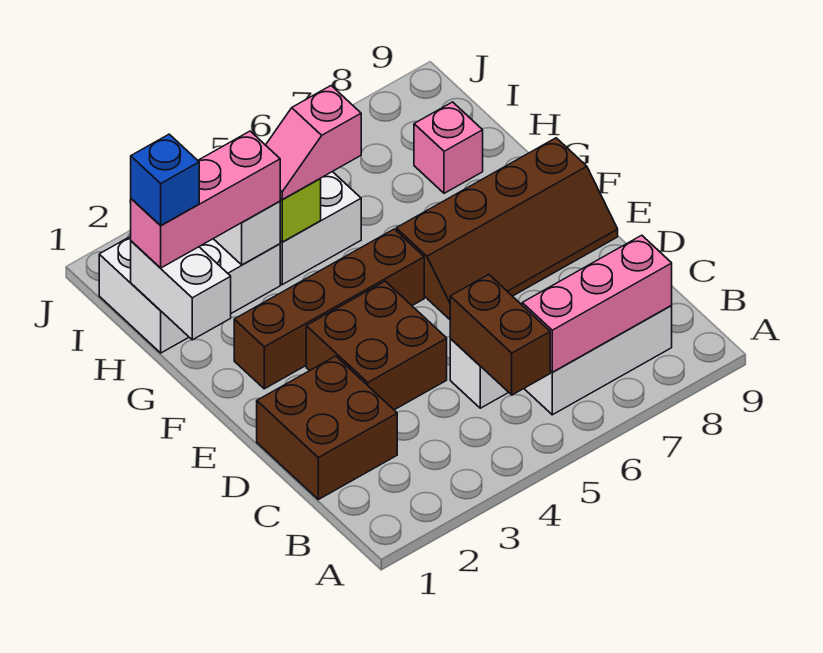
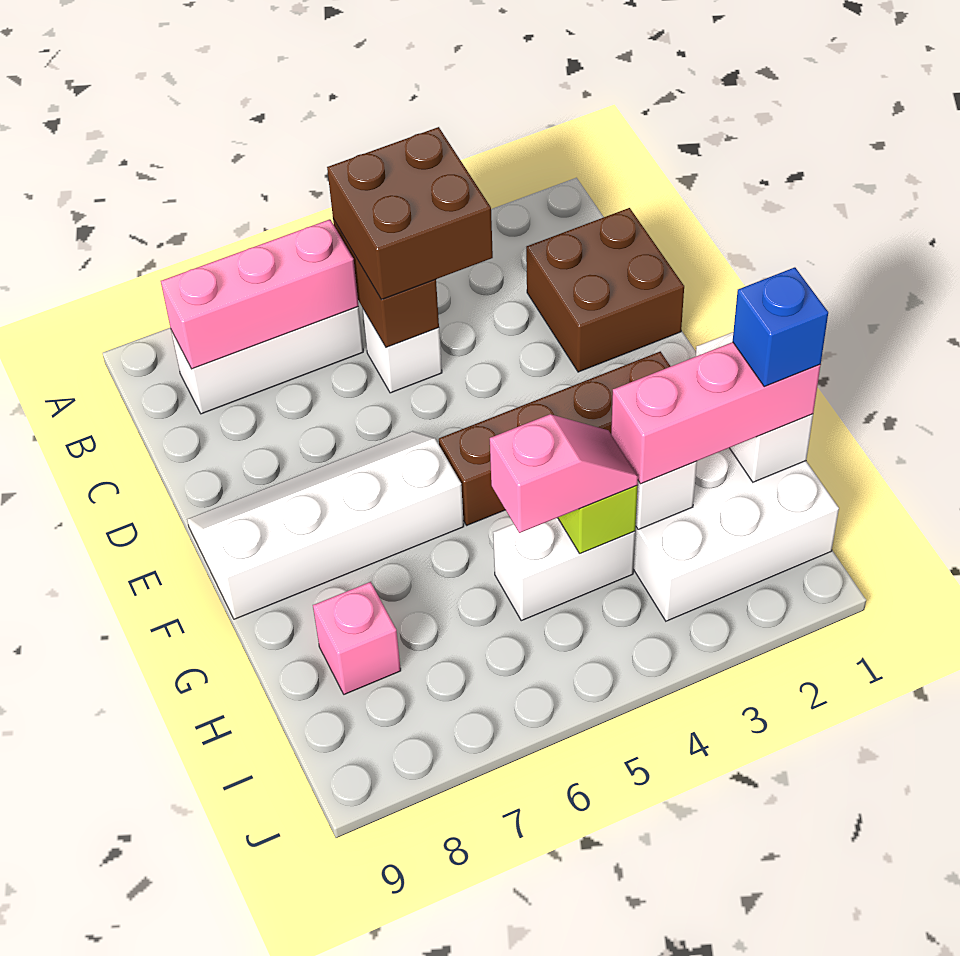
brown brick D3:E4 level 1 -> brown brick B4:C5 level 3
brown slope E6:F9 level 1 top F -> white slope E6:F9 level 1 top F

